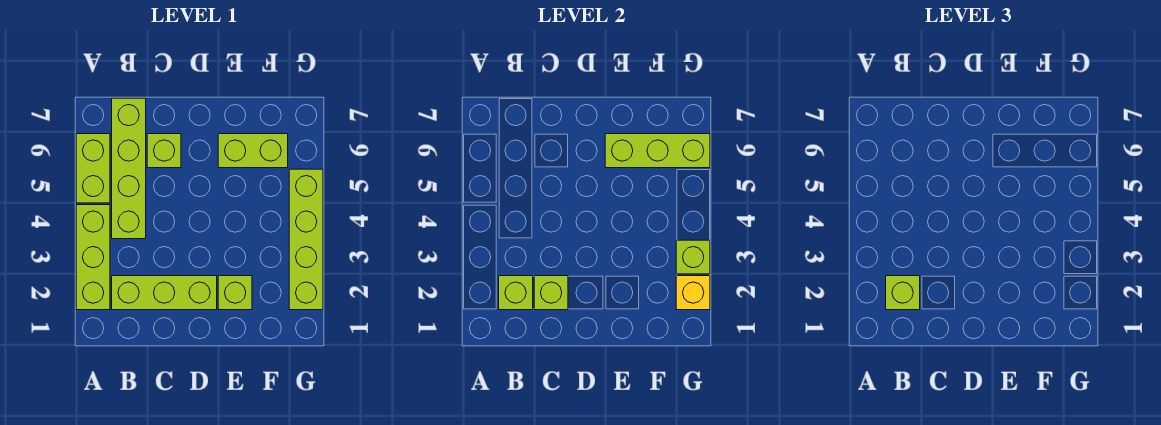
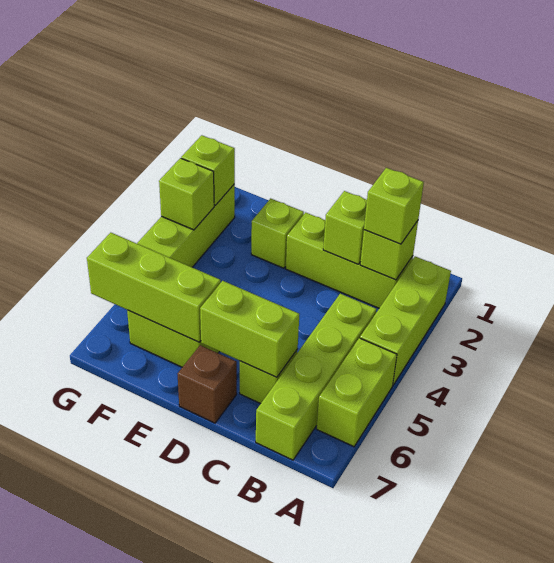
none -> lime brick C6:D6 level 2
none -> brown brick D7 level 1
yellow brick G2 level 2 -> lime brick G2 level 2

